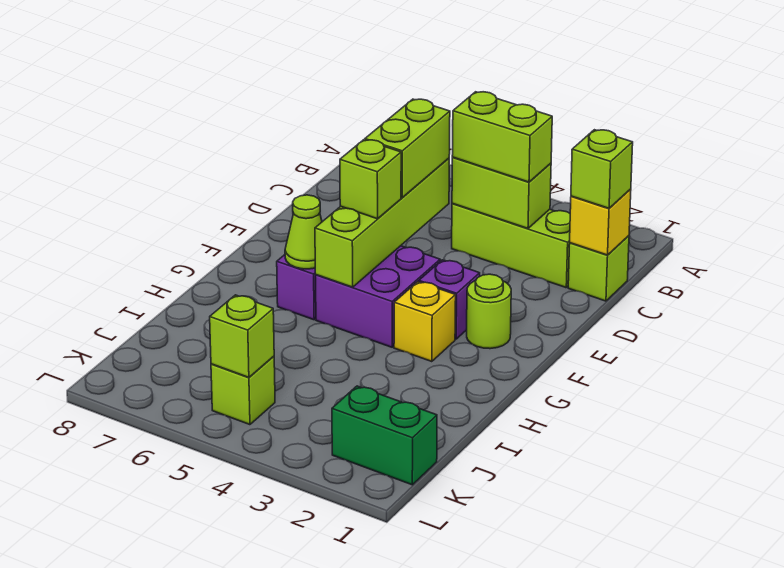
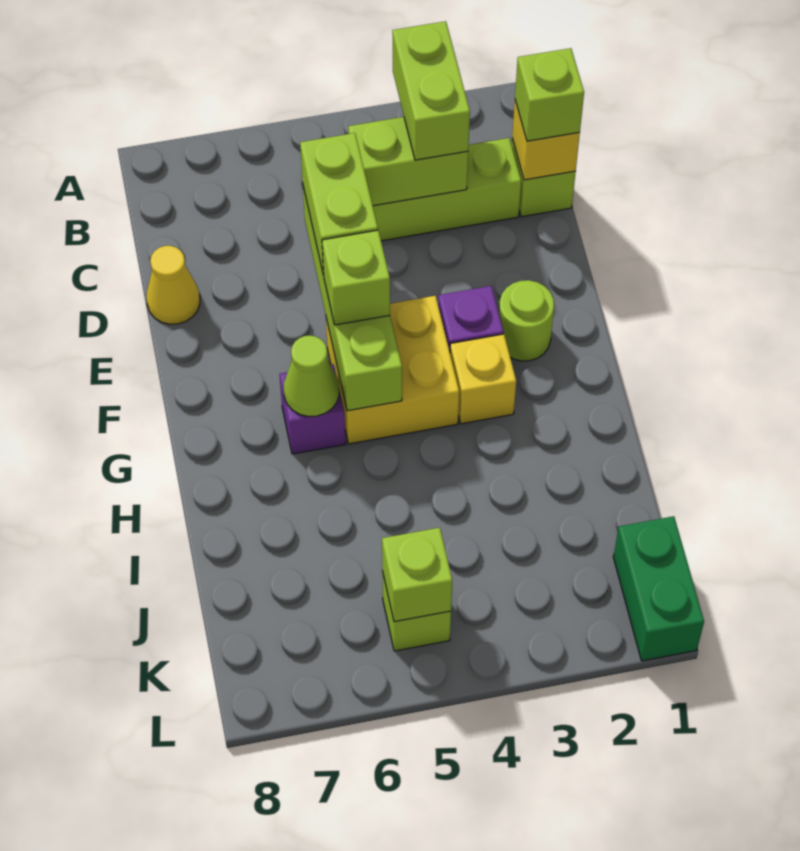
lime brick C3:C4 level 3 -> lime brick B3:C3 level 3
none -> yellow cone D8 level 1
purple brick F4:G5 level 1 -> yellow brick F4:G5 level 1
green brick K1:K2 level 1 -> green brick K1:L1 level 1

